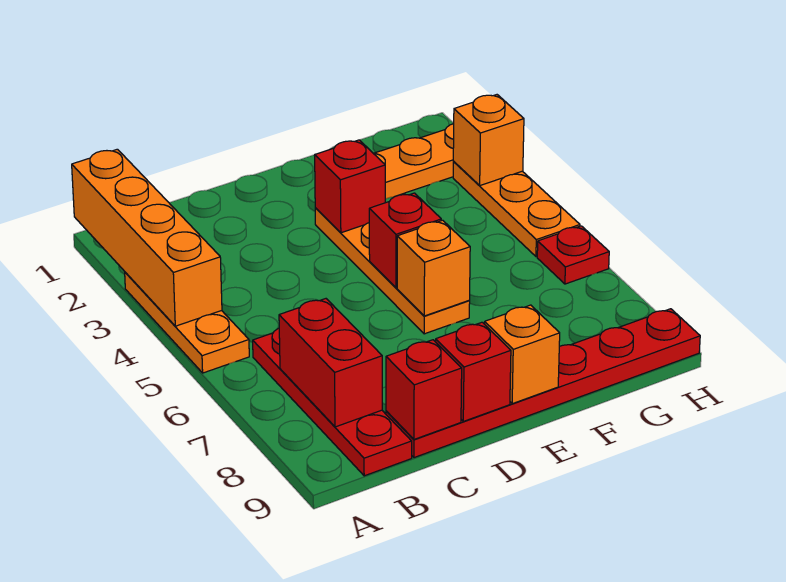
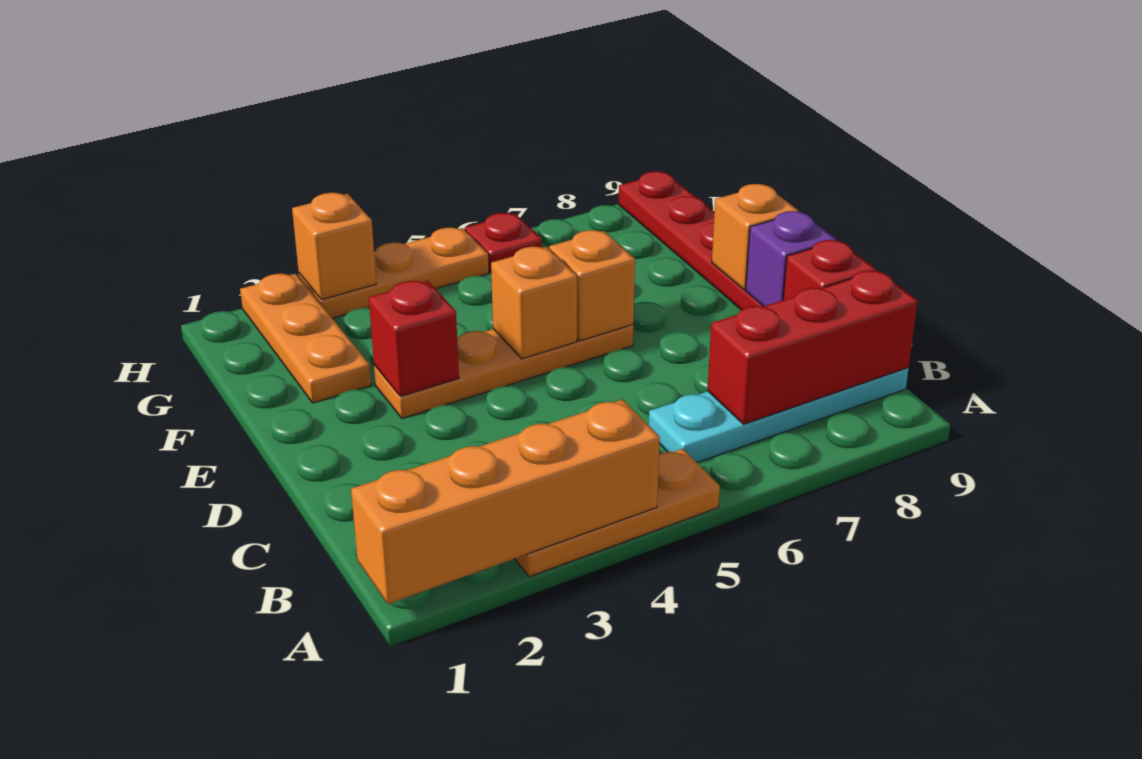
red plate B6:B9 level 1 -> cyan plate B6:B9 level 1
red brick B7:B8 level 2 -> red brick B7:B9 level 2
red brick D9 level 2 -> purple brick D9 level 2
red brick E5 level 2 -> orange brick E5 level 2

